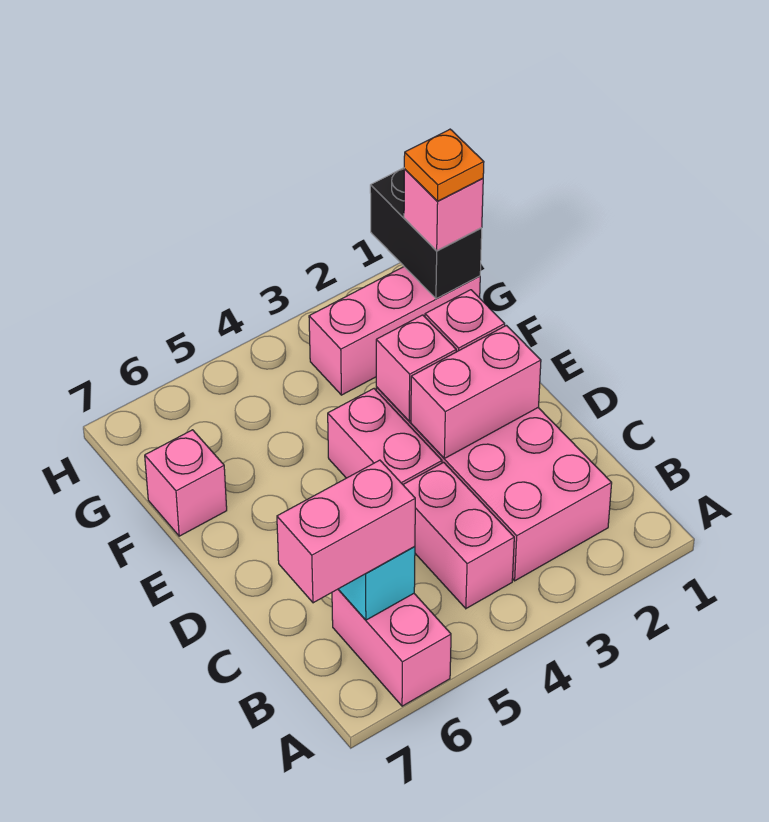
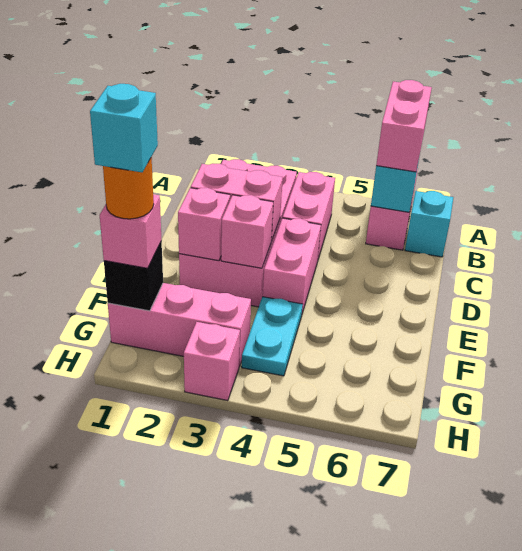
pink brick B6:B7 level 3 -> pink brick A6:B6 level 3
none -> cyan brick B7 level 1
none -> cyan plate F4:G4 level 1
pink brick F7 level 1 -> pink brick H3 level 1
black brick G1:H1 level 2 -> black brick G1 level 2
orange plate G1 level 4 -> orange round brick G1 level 4
none -> cyan brick G1 level 5

